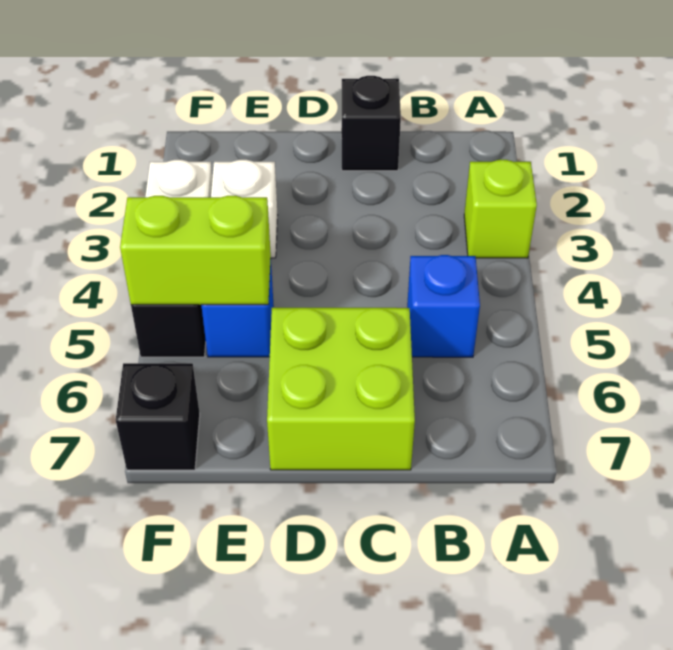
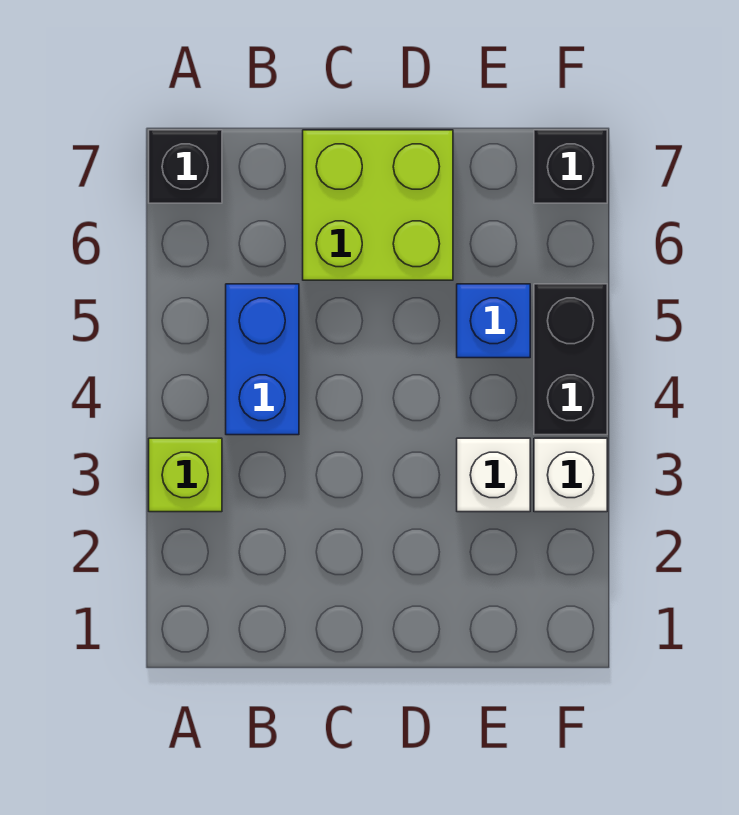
blue brick B5 level 1 -> blue brick B4:B5 level 1
black brick C1 level 1 -> black brick A7 level 1
lime brick E5:F5 level 2 -> none

